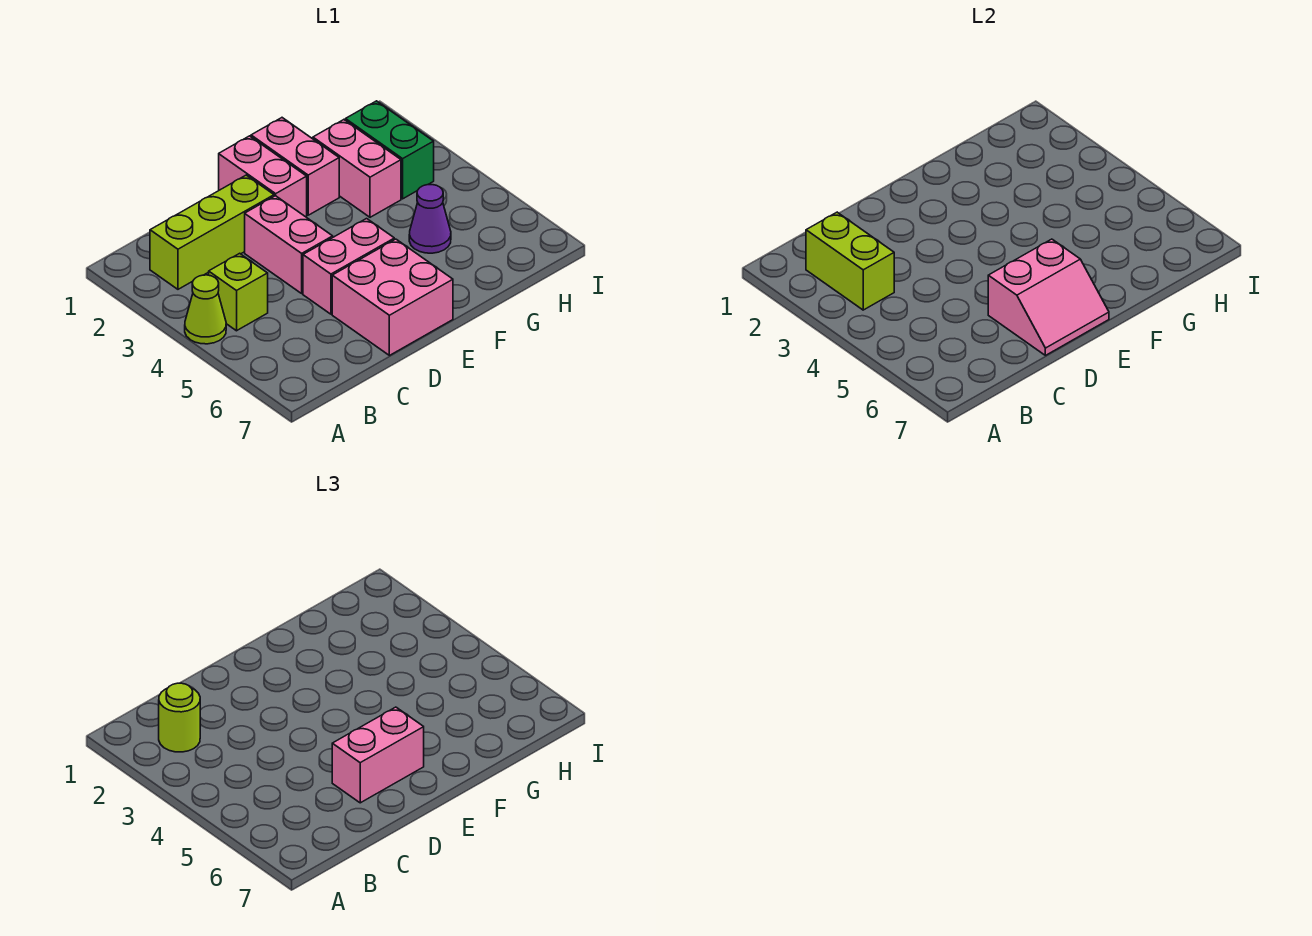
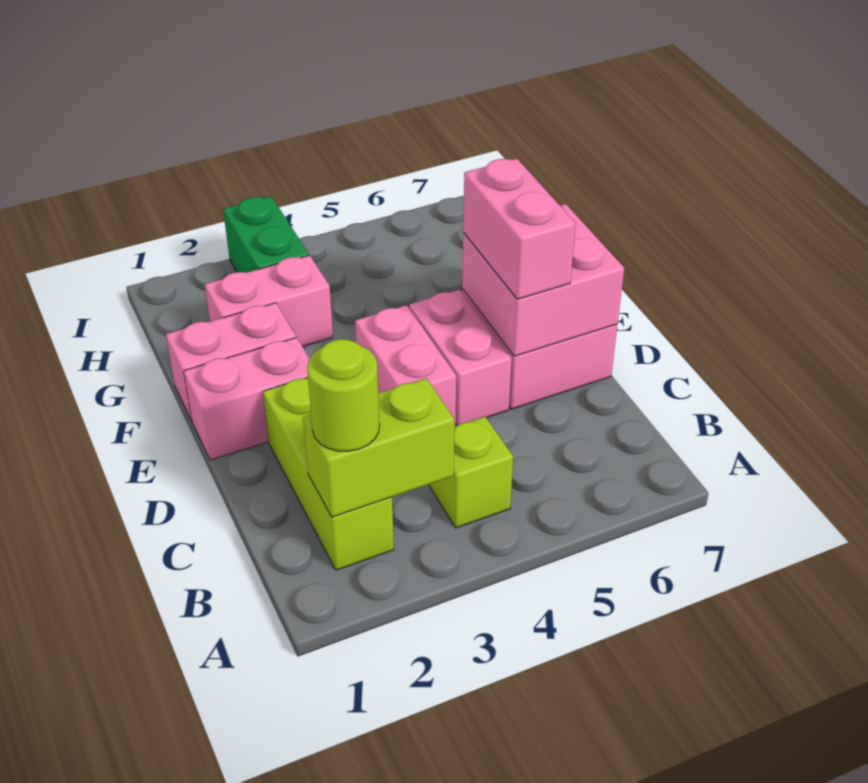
lime cone A4 level 1 -> none
pink brick D3:D4 level 1 -> pink brick D4:E4 level 1
pink slope D6:E7 level 2 top 6 -> pink brick D6:E7 level 2
purple cone G5 level 1 -> none
green brick H2:H3 level 1 -> green brick H3:I3 level 1

